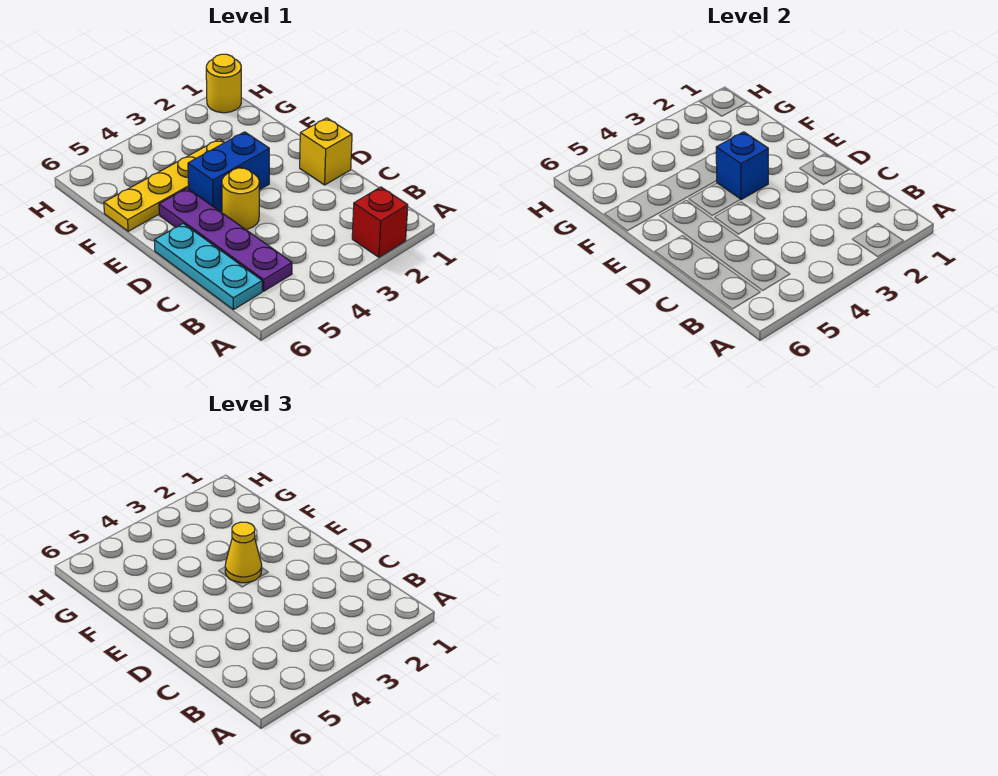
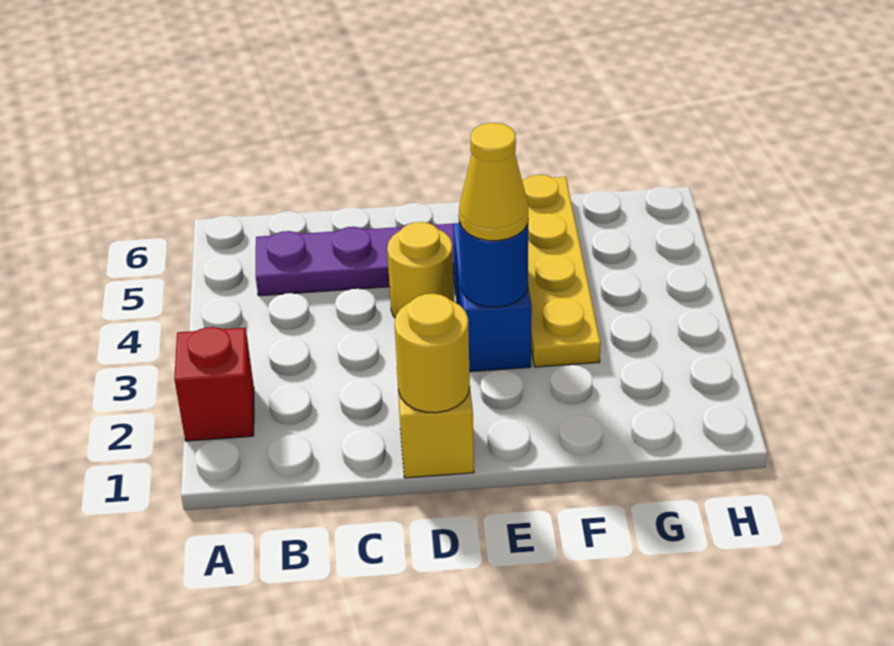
cyan plate B6:D6 level 1 -> none
blue brick E3 level 2 -> blue round brick E3 level 2
yellow round brick H1 level 1 -> yellow round brick D1 level 2

